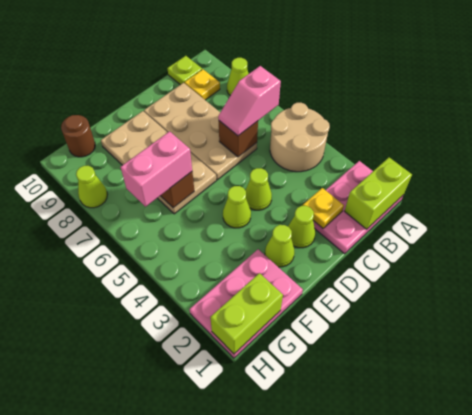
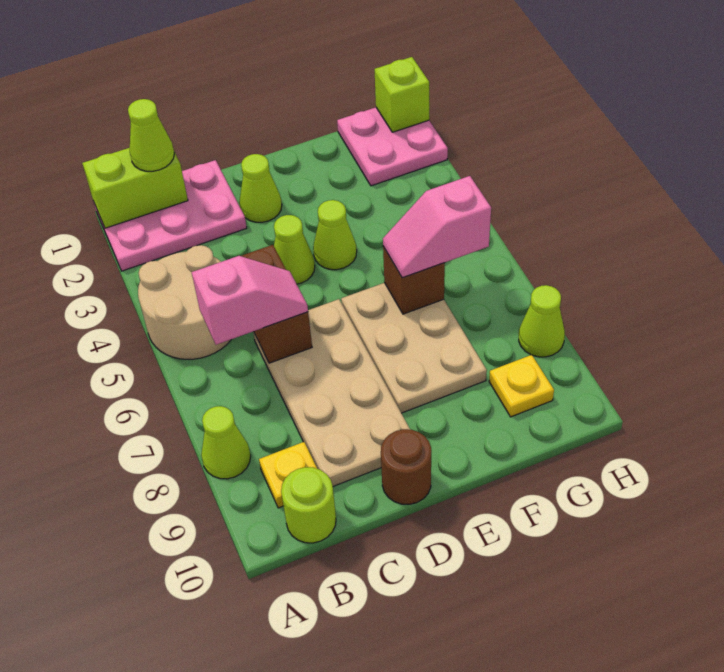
lime plate B10 level 1 -> lime round brick B10 level 1
yellow plate C2 level 2 -> yellow plate G9 level 1
brown brick C6 level 2 -> brown brick C5:C6 level 2
lime cone E2 level 1 -> lime cone B1 level 3
tan plate E6:F9 level 1 -> tan plate E6:F8 level 1
pink plate F1:H2 level 1 -> pink plate G1:H2 level 1
pink brick F6:G6 level 3 -> pink slope F6:G6 level 3 top G
lime brick G1:H1 level 2 -> lime brick H1 level 2
brown round brick G10 level 1 -> brown round brick D10 level 1

